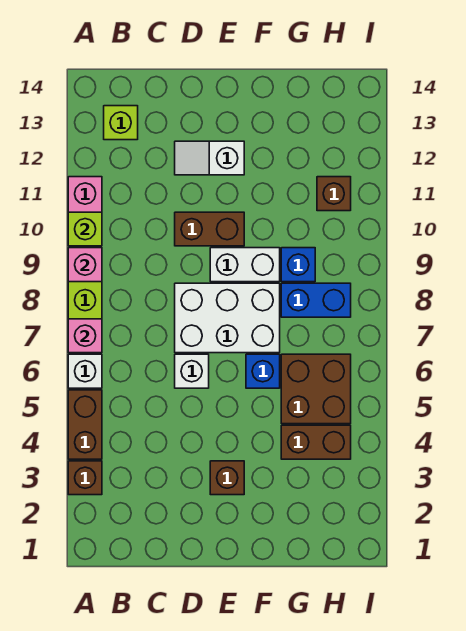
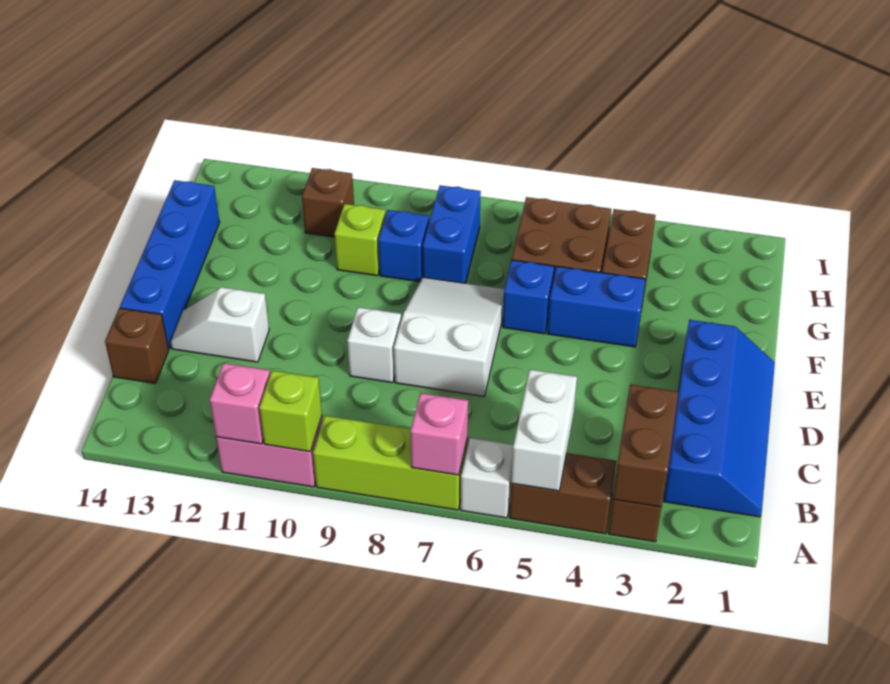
pink brick A9 level 2 -> pink brick A11 level 2
none -> blue slope B1:E2 level 1 top 2
lime brick B13 level 1 -> lime brick G10 level 1
white brick D6 level 1 -> white brick D9 level 1
white brick D7:F8 level 1 -> white slope D7:F8 level 1 top D
brown brick D10:E10 level 1 -> brown brick A3:B3 level 2
white slope D12:E12 level 1 top E -> white slope D12:D13 level 1 top 12
none -> blue brick D14:G14 level 1
brown brick E3 level 1 -> brown brick C14 level 1
white brick E9:F9 level 1 -> white brick A5:B5 level 2
none -> blue brick F4:F5 level 1

